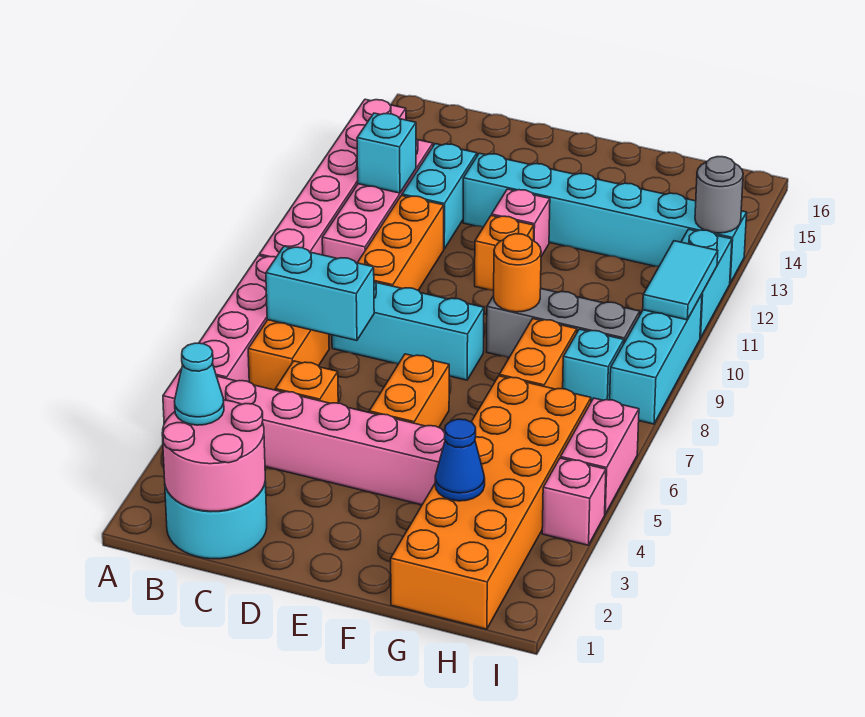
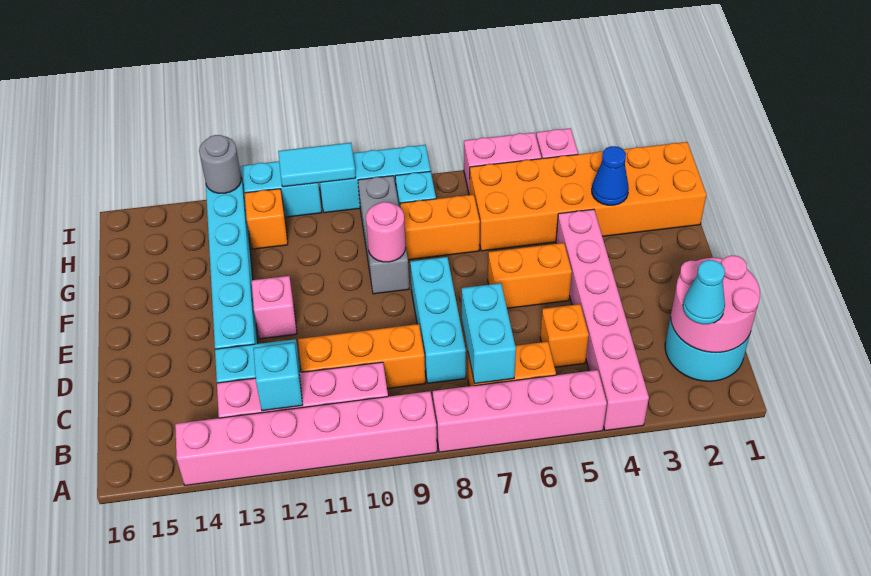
orange brick E11 level 1 -> orange brick H12 level 1
orange round brick F9 level 2 -> pink round brick F9 level 2

